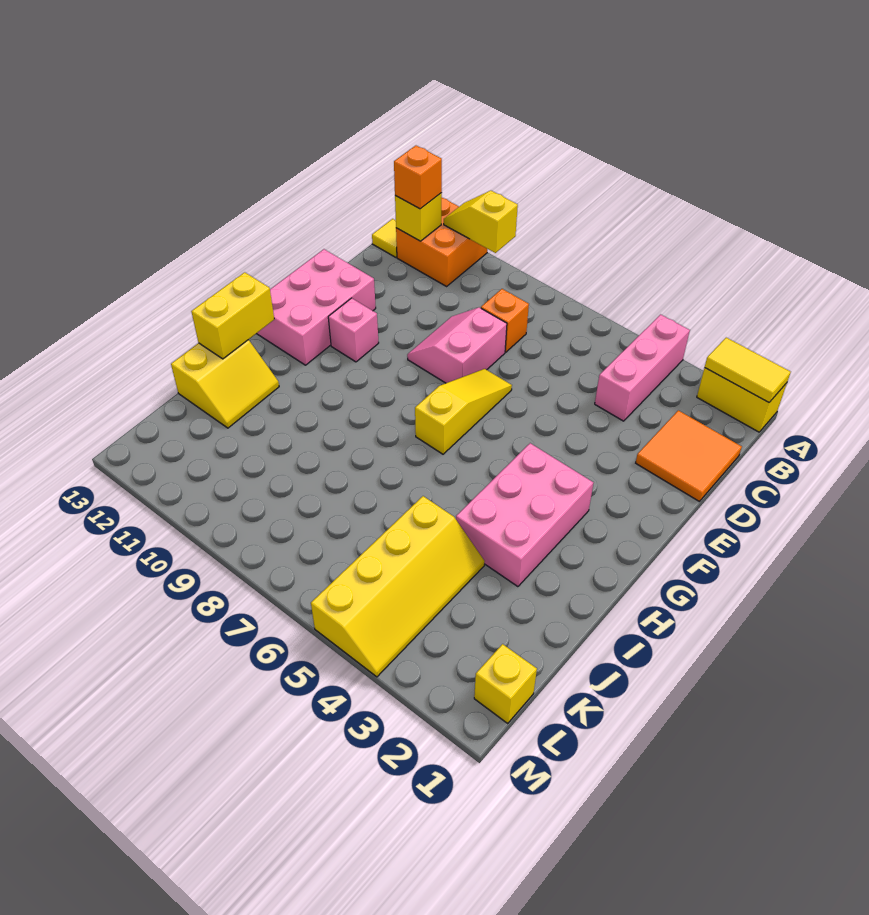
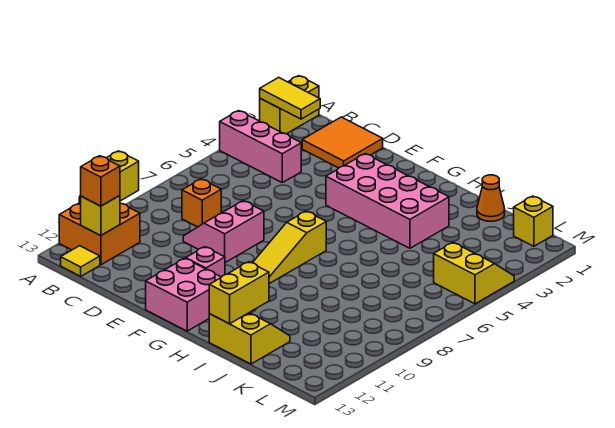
yellow tile A1:A2 level 2 -> yellow tile A2:B2 level 2
pink slope D8:E9 level 1 top 8 -> pink slope D8:E9 level 1 top E
yellow slope E7:G7 level 1 top G -> yellow slope G7:G9 level 1 top 7
pink brick E12:G13 level 1 -> pink brick F12:G13 level 1
pink brick G3:I4 level 1 -> pink brick F3:I4 level 1
yellow brick H13:I13 level 2 -> yellow brick I12:I13 level 2
none -> orange cone J1 level 1
yellow slope J4:M5 level 1 top 5 -> yellow slope L4:M5 level 1 top 5

